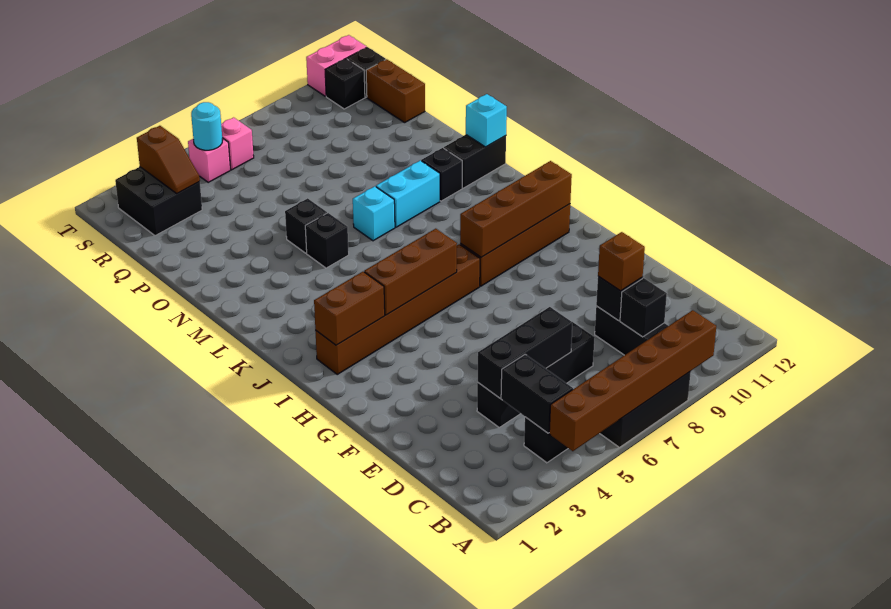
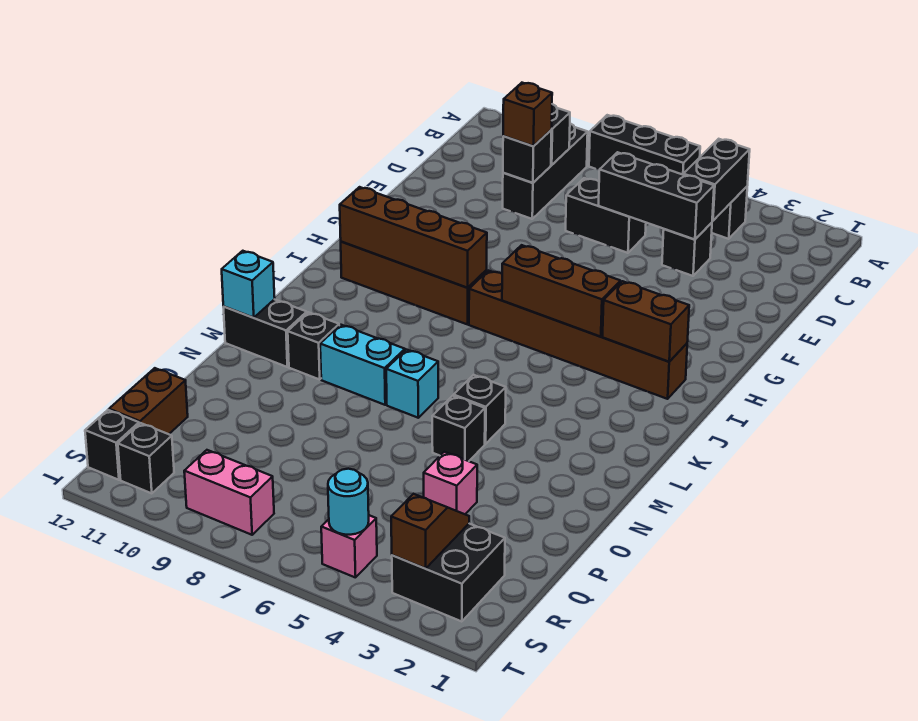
brown brick A4:A9 level 2 -> none
pink brick S6 level 1 -> pink brick P4 level 1
pink brick T11:T12 level 1 -> pink brick S8:S9 level 1

